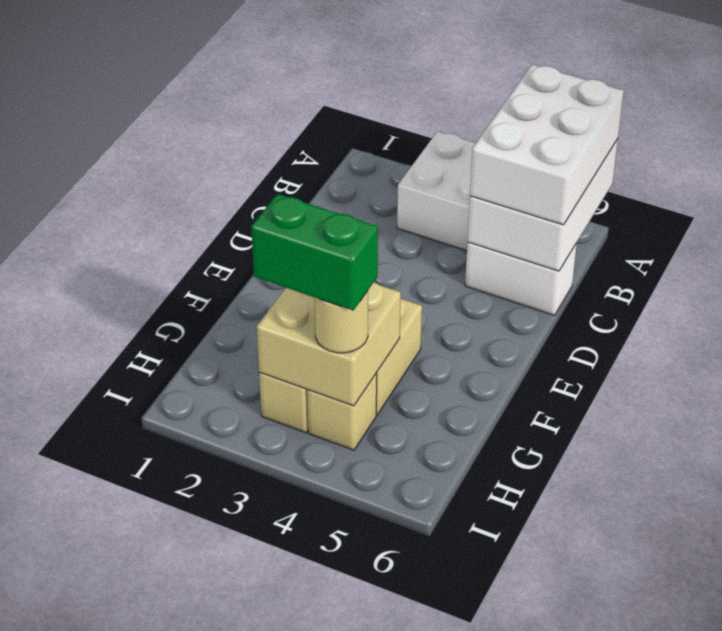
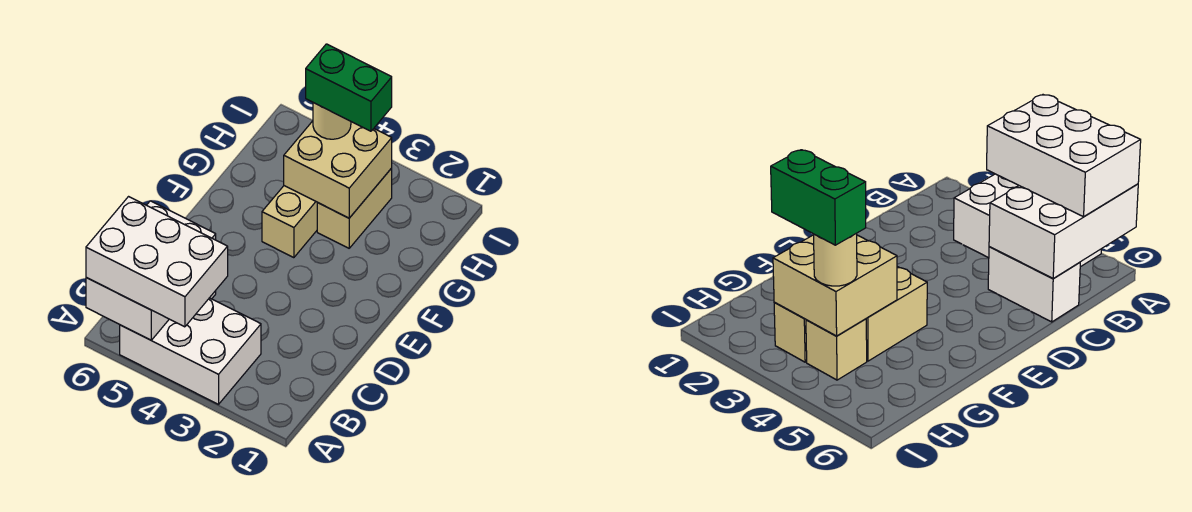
white brick A5:C6 level 3 -> white brick A4:B6 level 3

